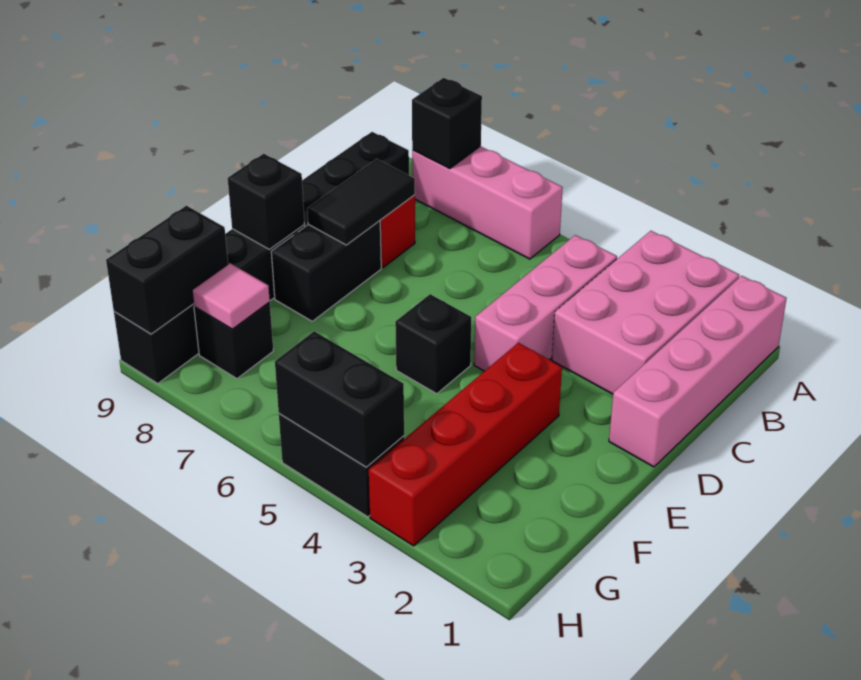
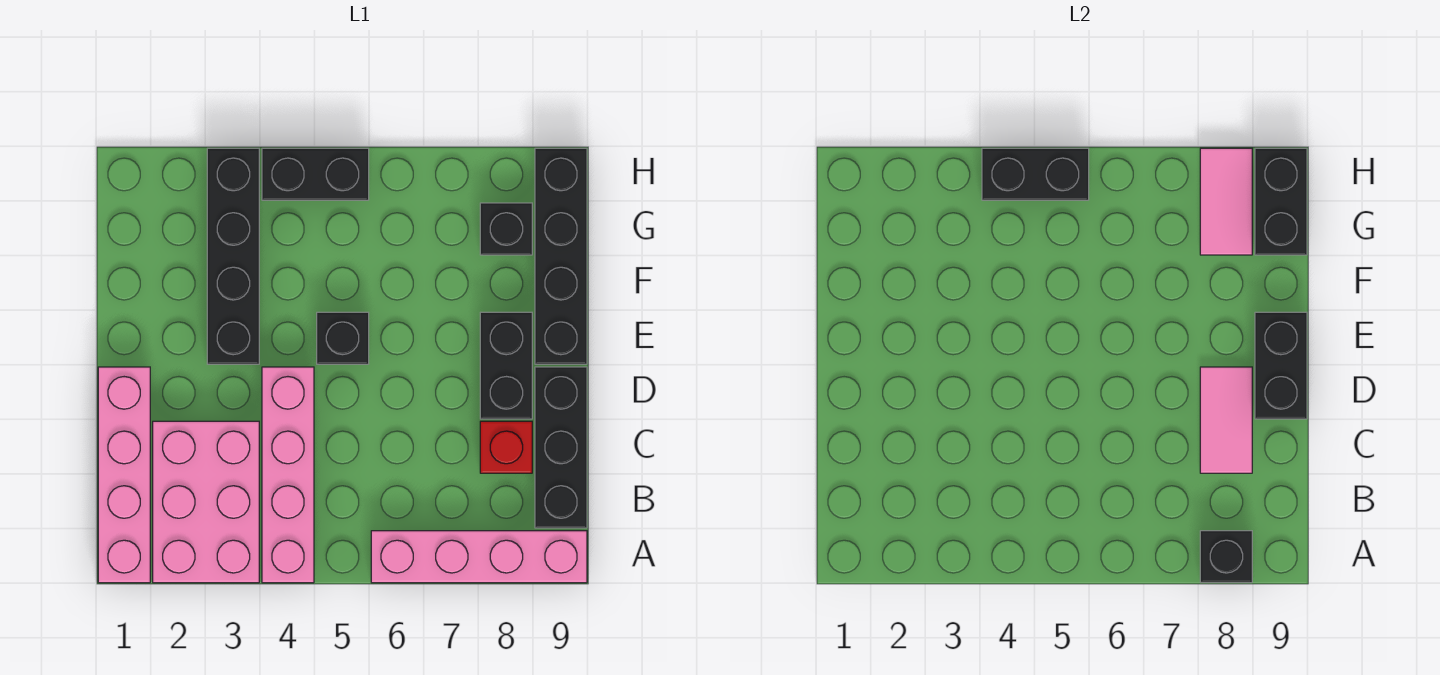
pink brick A6:A8 level 1 -> pink brick A6:A9 level 1
pink brick B4:D4 level 1 -> pink brick A4:D4 level 1
black tile C8:D8 level 2 -> pink tile C8:D8 level 2
red brick E3:H3 level 1 -> black brick E3:H3 level 1
black brick E9 level 2 -> black brick D9:E9 level 2
pink tile G8 level 2 -> pink tile G8:H8 level 2

